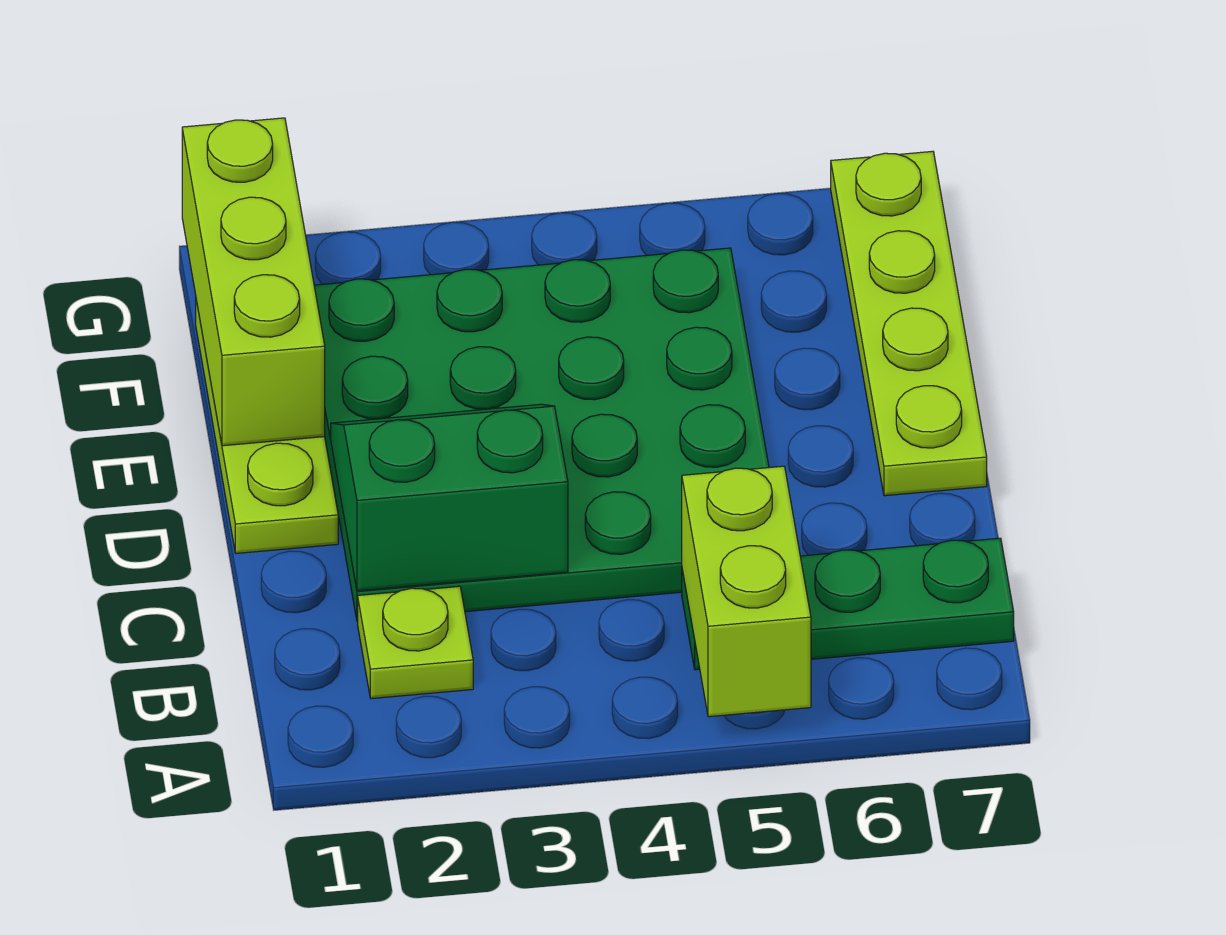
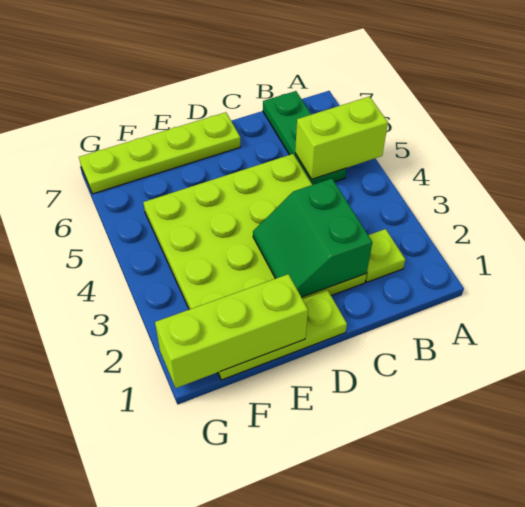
green plate C2:F5 level 1 -> lime plate C2:F5 level 1

